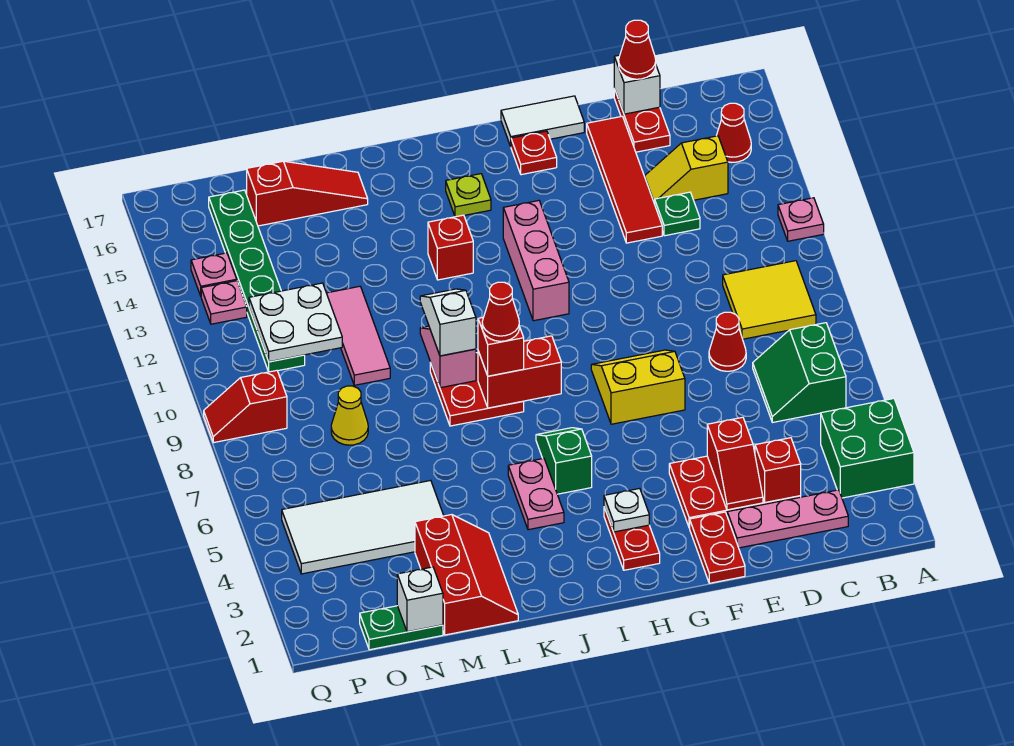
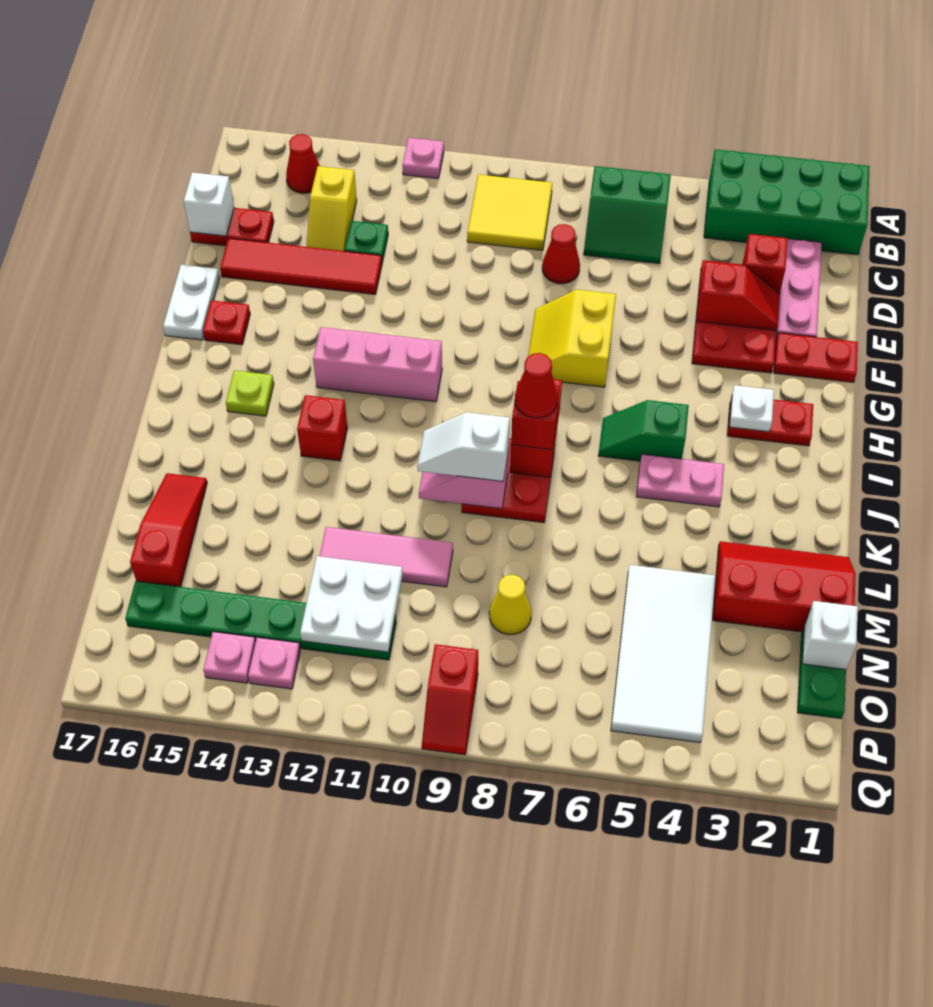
green brick A3:B4 level 1 -> green brick A1:B4 level 1
red cone D17 level 3 -> none
white tile F17:G17 level 1 -> white plate F17:G17 level 1

